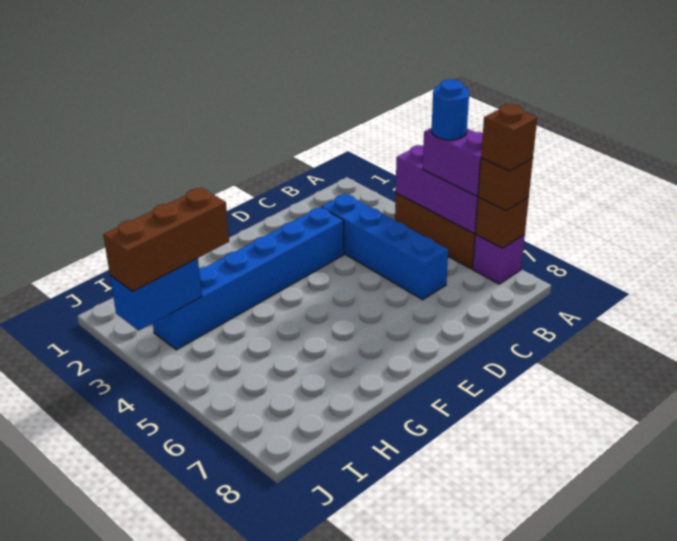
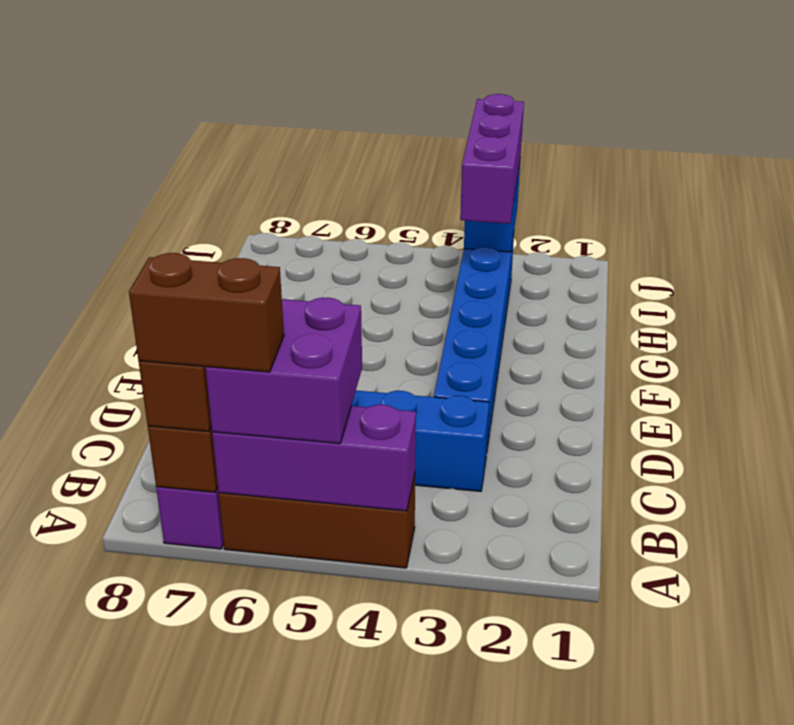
purple brick A5:A6 level 3 -> purple brick A5:B6 level 3
blue round brick A5 level 4 -> none
brown brick A7 level 4 -> brown brick A6:A7 level 4
brown brick H3:J3 level 3 -> purple brick H3:J3 level 3

